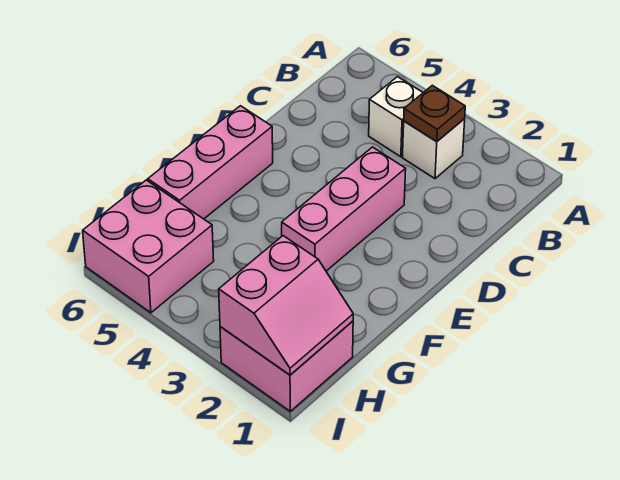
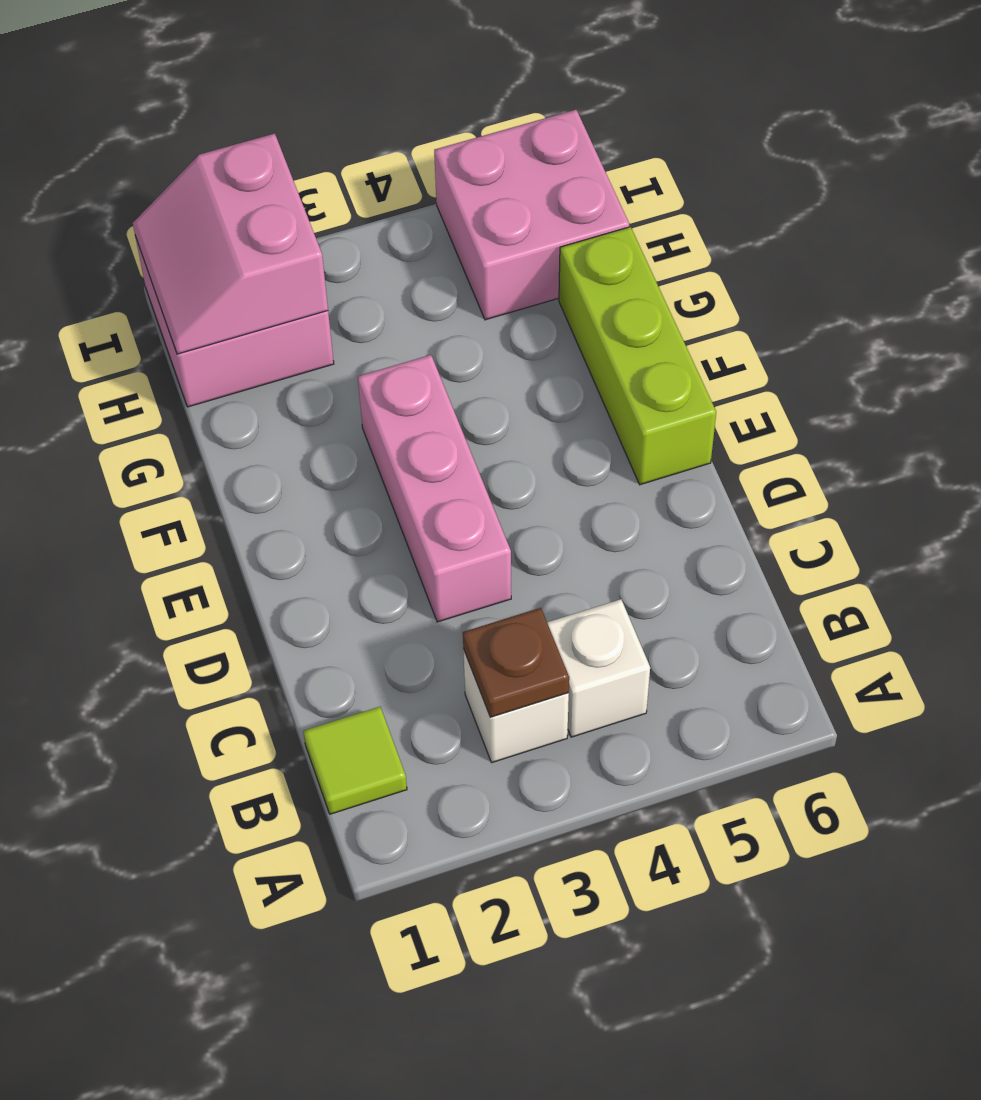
none -> lime tile B1 level 1
pink brick E6:G6 level 1 -> lime brick E6:G6 level 1

